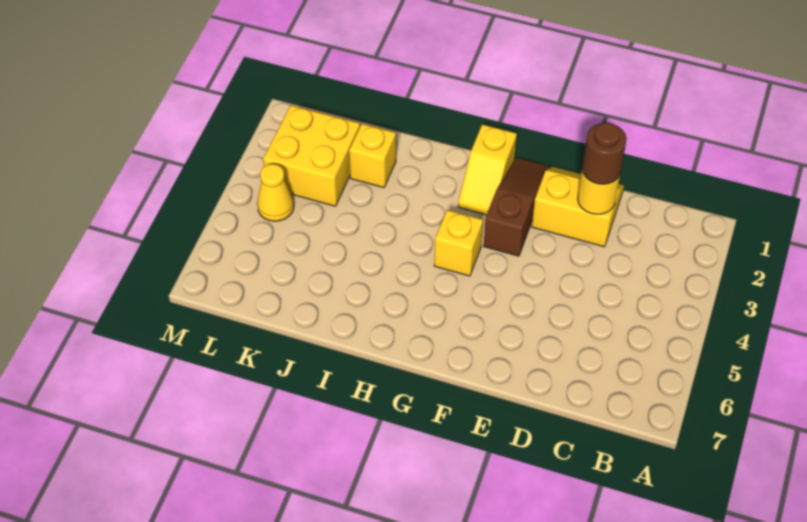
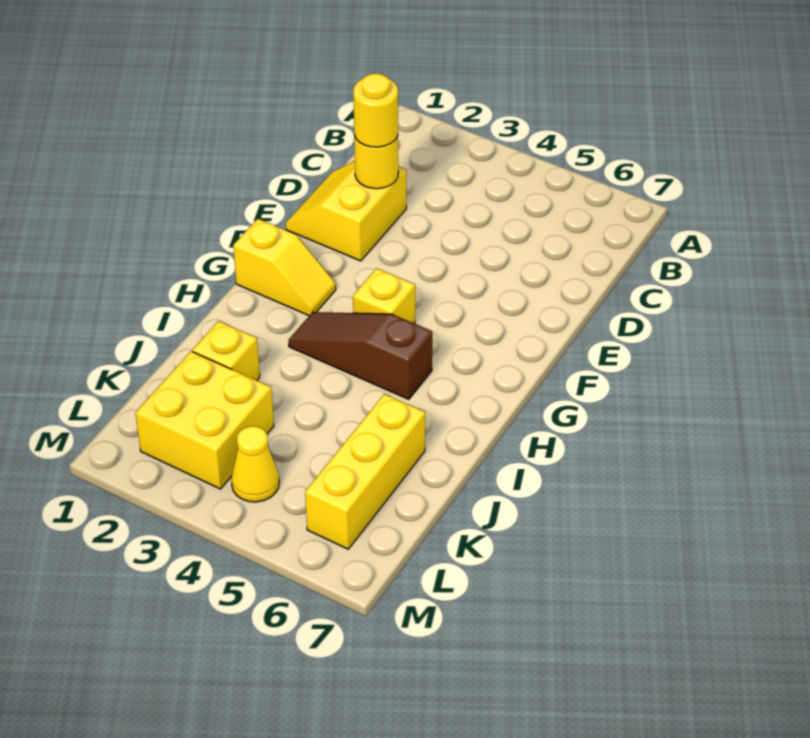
brown round brick D2 level 3 -> yellow round brick D2 level 3
brown slope F1:F3 level 1 top 3 -> brown slope H3:H5 level 1 top 5
none -> yellow brick J6:L6 level 1

